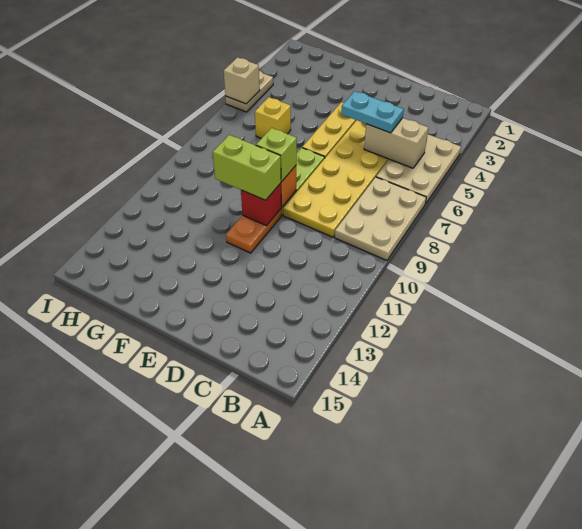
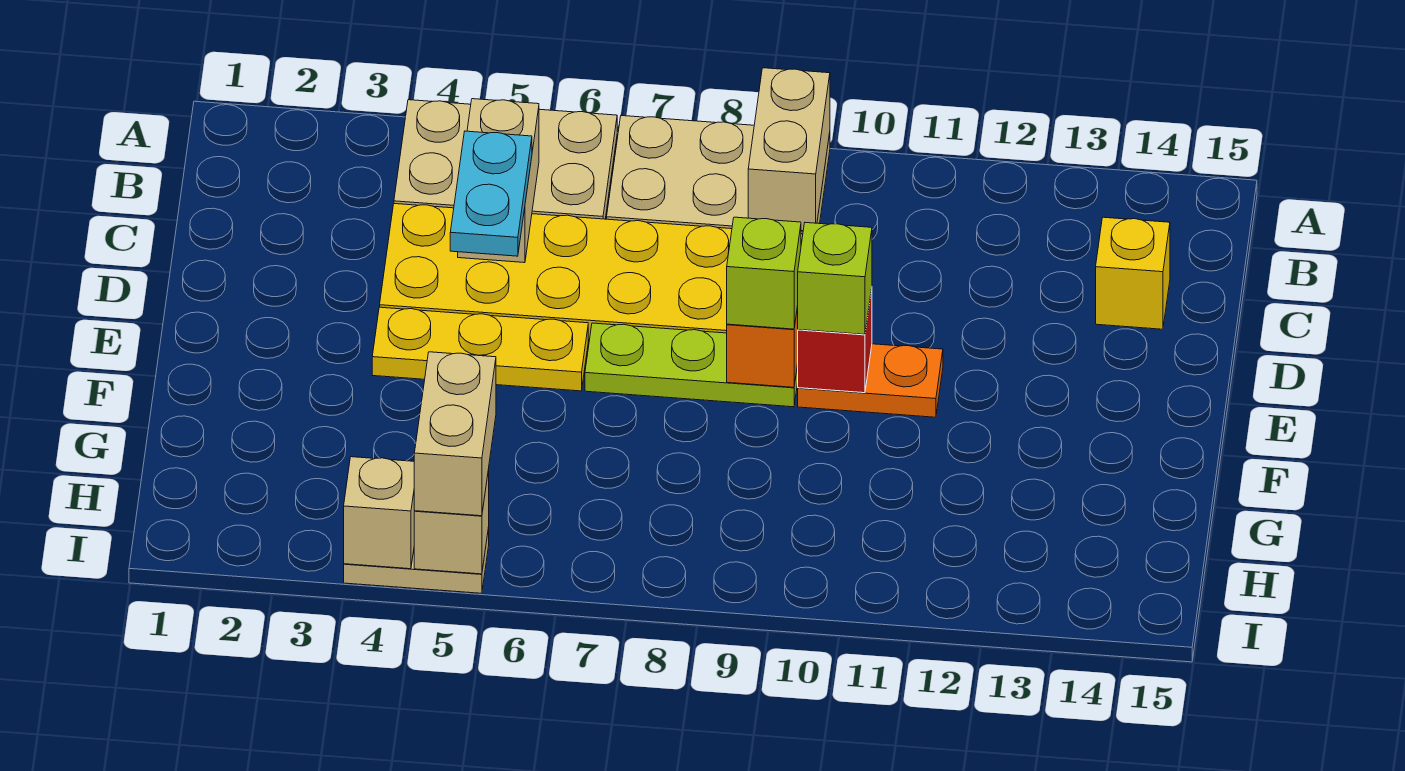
none -> tan brick A9:B9 level 2
lime brick E10:F10 level 3 -> lime brick E10 level 3
yellow brick G6 level 1 -> yellow brick C14 level 1
none -> tan brick H5:I5 level 3
none -> tan brick I4 level 2

